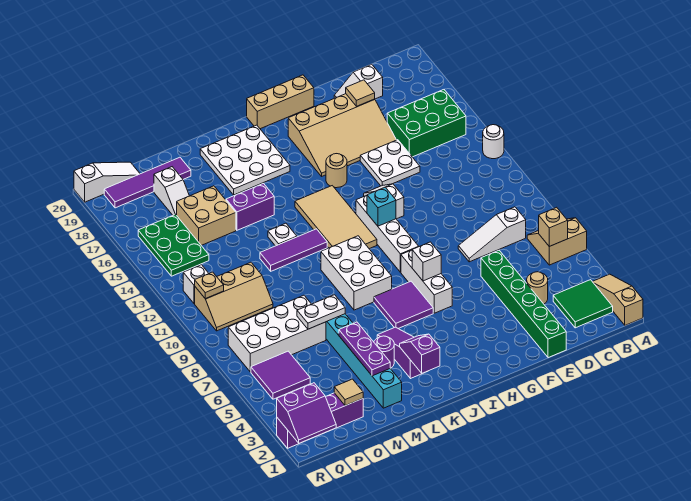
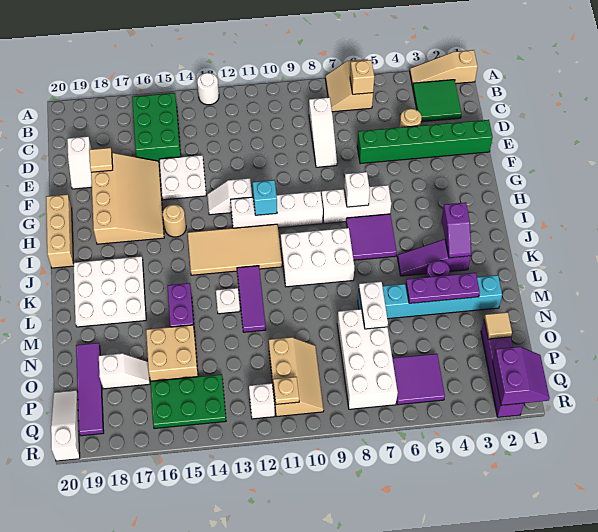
purple slope K2:K3 level 2 top 2 -> purple slope J3:K3 level 2 top J

